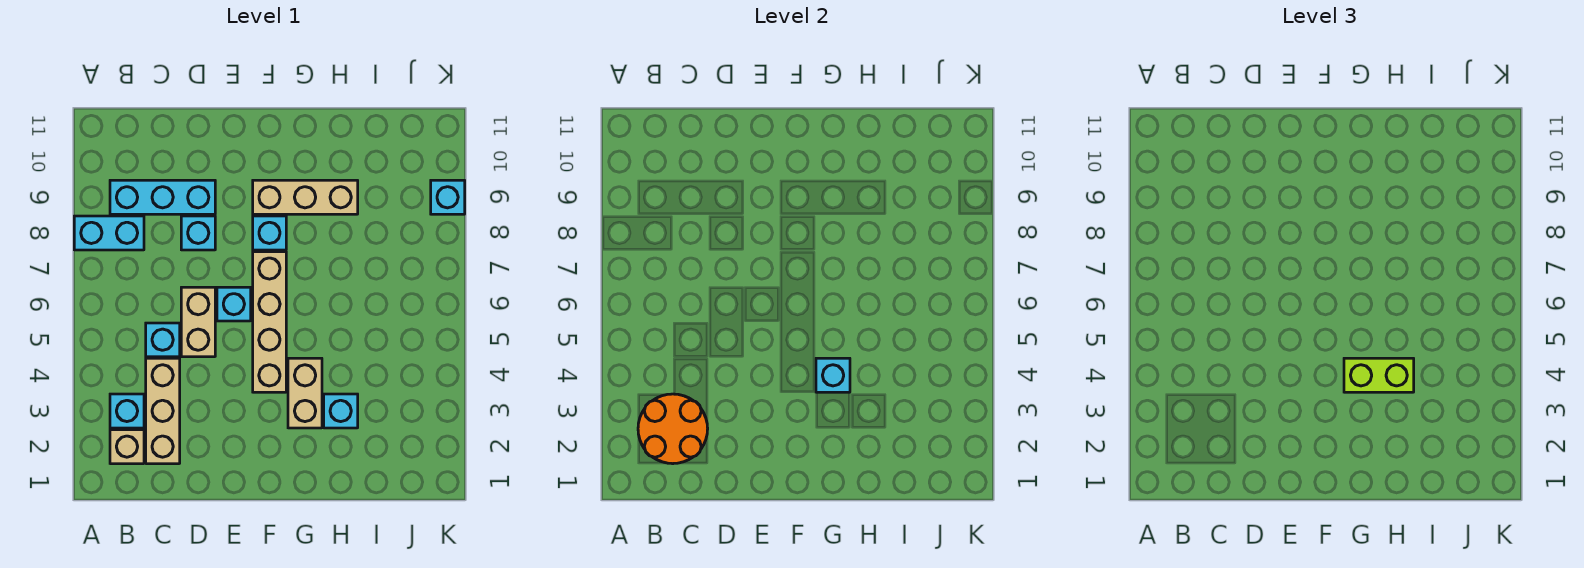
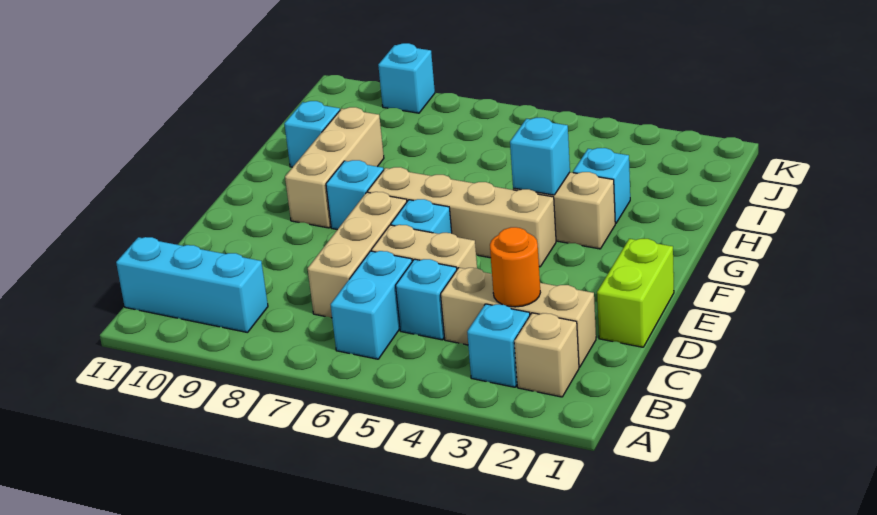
cyan brick A8:B8 level 1 -> cyan brick B6:C6 level 1
orange round brick B2:C3 level 2 -> orange round brick C3 level 2
cyan brick B9:D9 level 1 -> cyan brick B9:B11 level 1
none -> tan brick C7:E7 level 1
cyan brick D8 level 1 -> cyan brick H10 level 1
lime brick G4:H4 level 3 -> lime brick D1:E1 level 1

